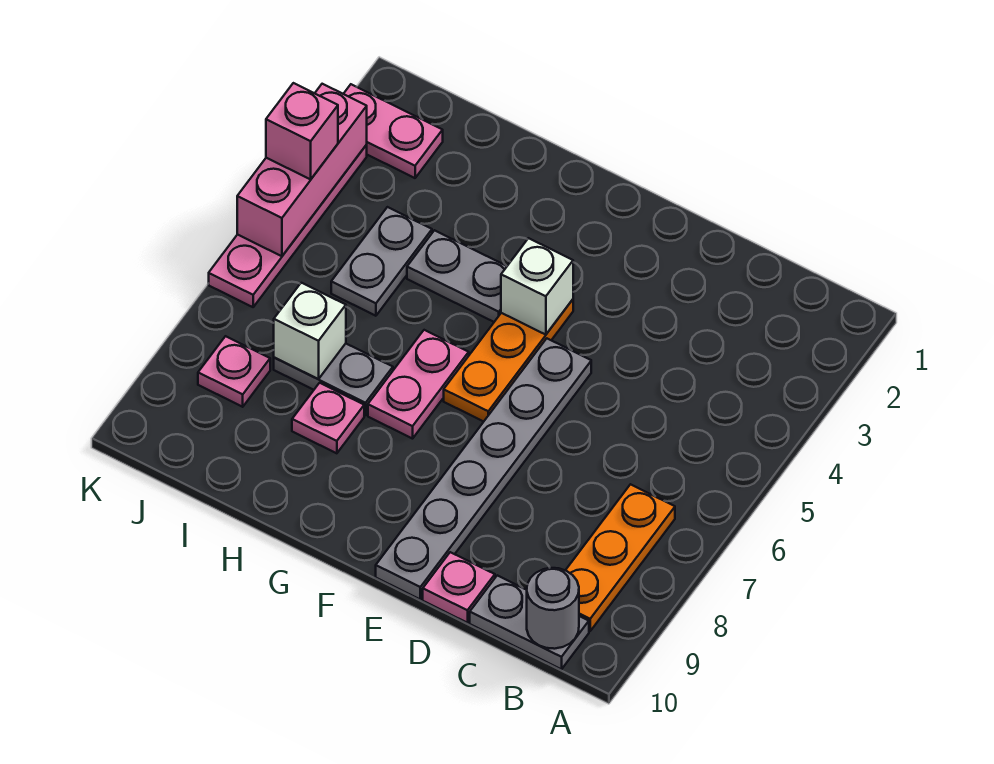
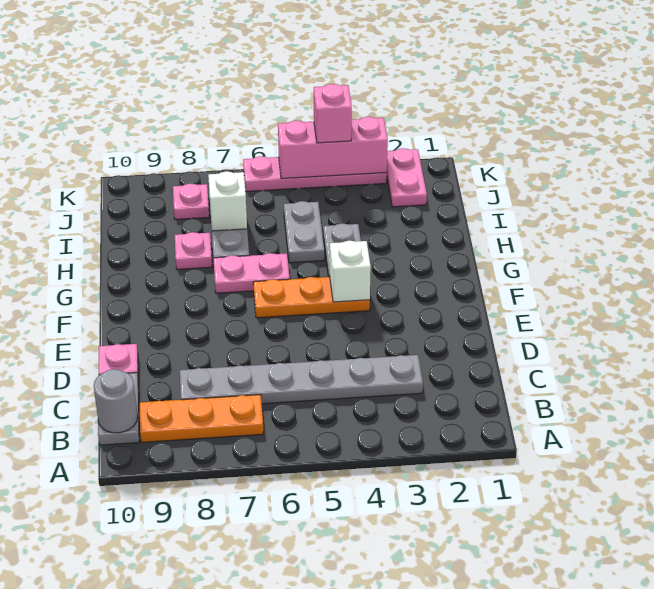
grey plate E5:E10 level 1 -> grey plate C3:C8 level 1
grey plate I4:I5 level 1 -> grey plate H5:I5 level 1

